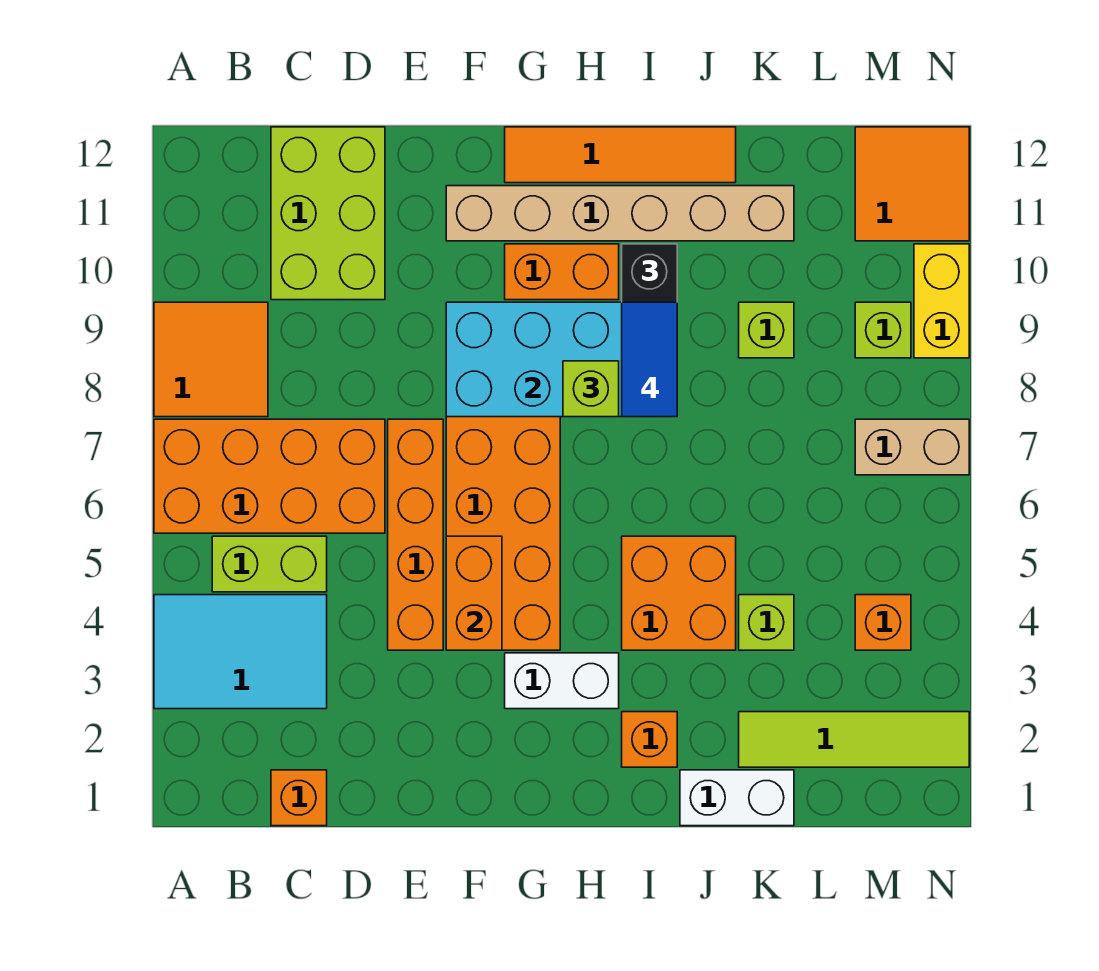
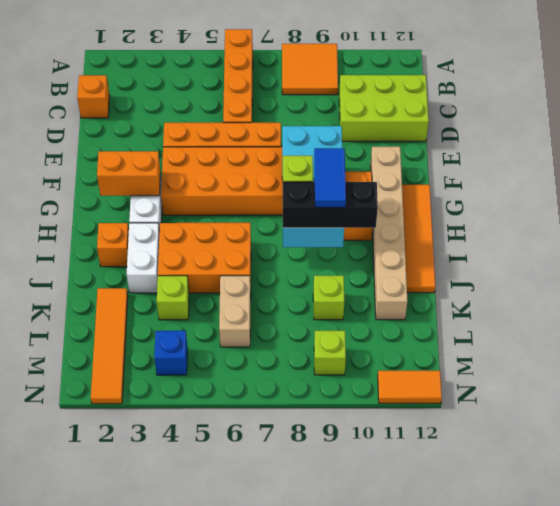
cyan tile A3:C4 level 1 -> none
orange brick A6:D7 level 1 -> orange brick A6:D6 level 1
lime brick B5:C5 level 1 -> none
orange brick F4:F5 level 2 -> orange brick G2:G3 level 2
orange brick I4:J5 level 1 -> orange brick I4:J6 level 1
blue tile I8:I9 level 4 -> blue tile H9:I9 level 4
white brick J1:K1 level 1 -> white brick I3:J3 level 1
lime tile K2:N2 level 1 -> orange tile K2:N2 level 1
orange brick M4 level 1 -> blue brick M4 level 1
tan brick M7:N7 level 1 -> tan brick K6:L6 level 1
orange tile M11:N12 level 1 -> orange tile N11:N12 level 1
yellow brick N9:N10 level 1 -> none

